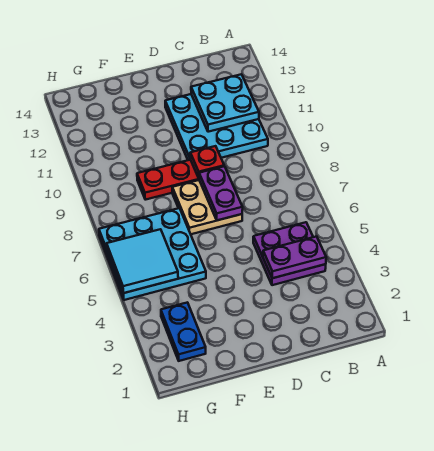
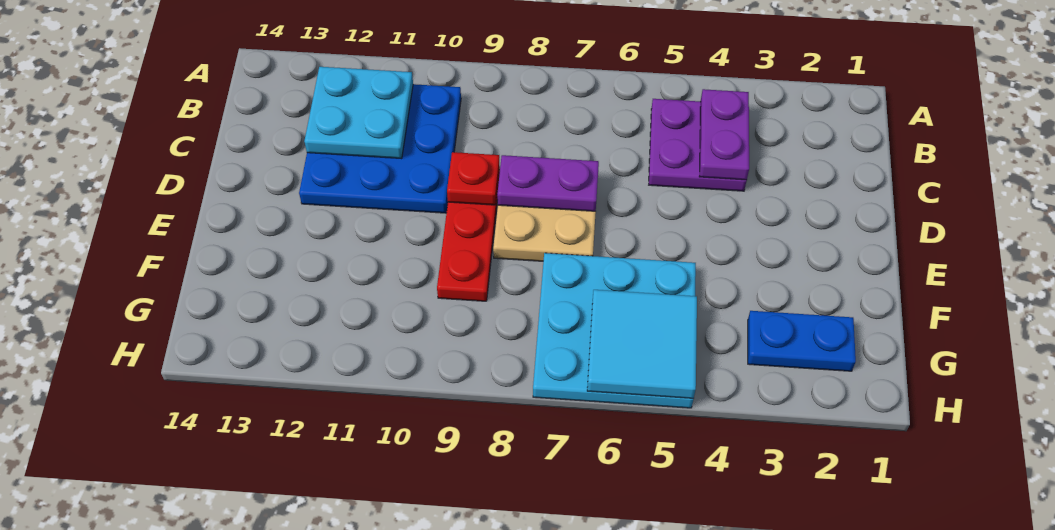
cyan plate B10:D12 level 1 -> blue plate B10:D12 level 1

